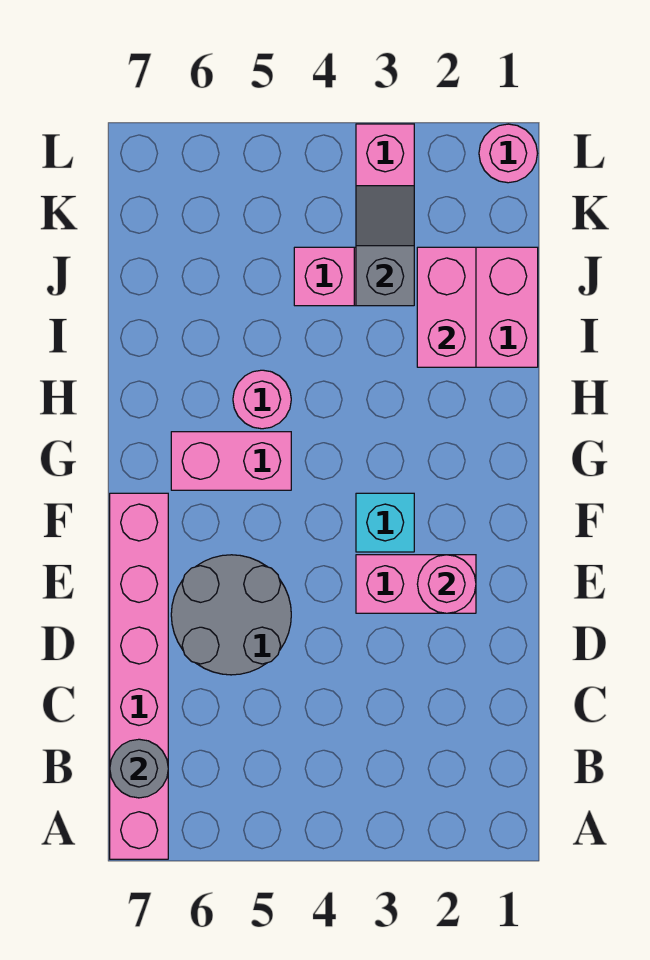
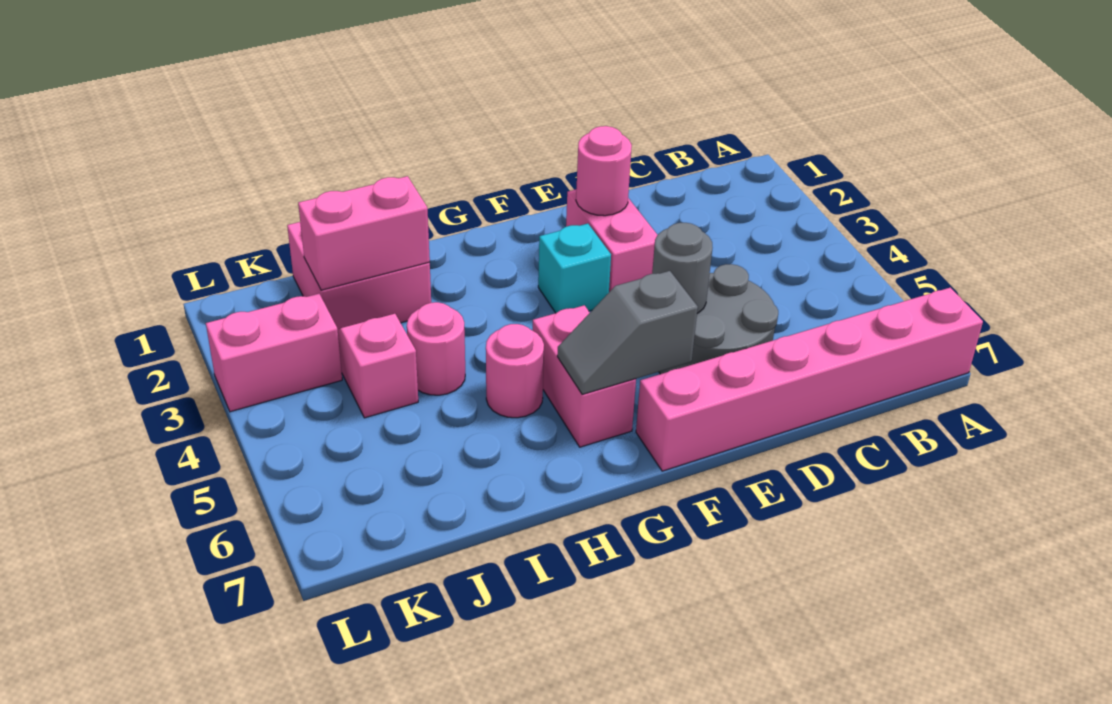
grey round brick B7 level 2 -> grey round brick E5 level 2
grey slope J3:K3 level 2 top J -> grey slope F6:G6 level 2 top F
pink round brick L1 level 1 -> pink round brick I4 level 1

